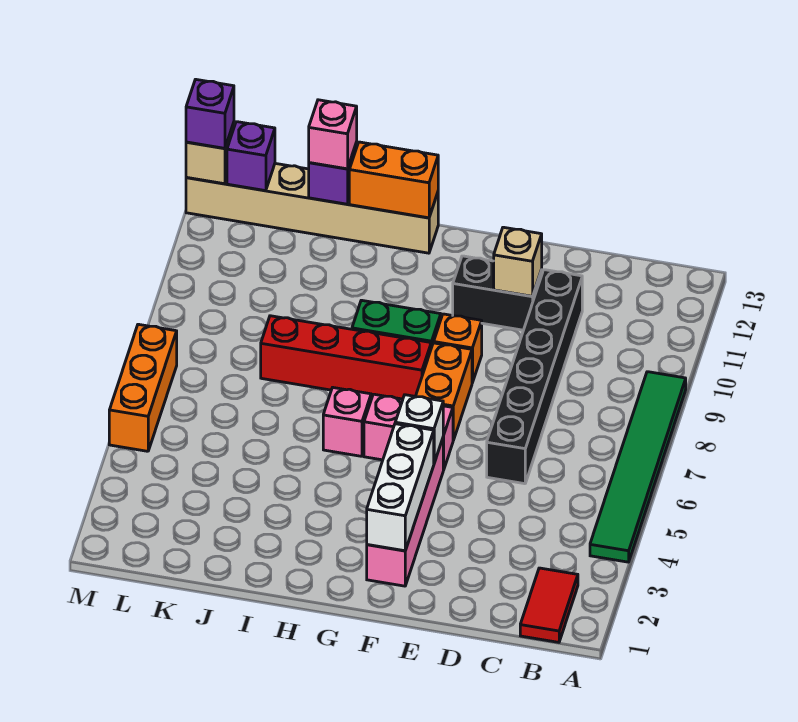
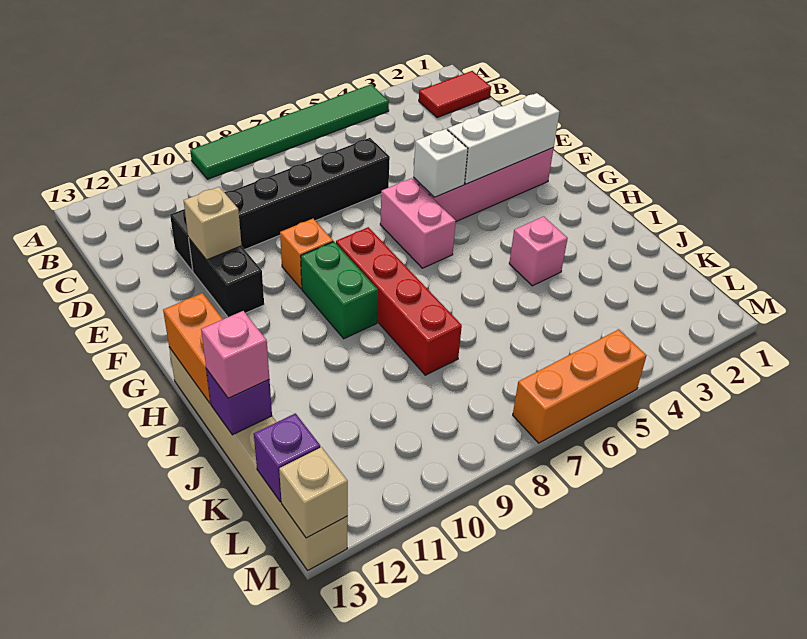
orange brick F7:F8 level 1 -> none
pink brick H6 level 1 -> pink brick I4 level 1
purple brick M13 level 3 -> none

